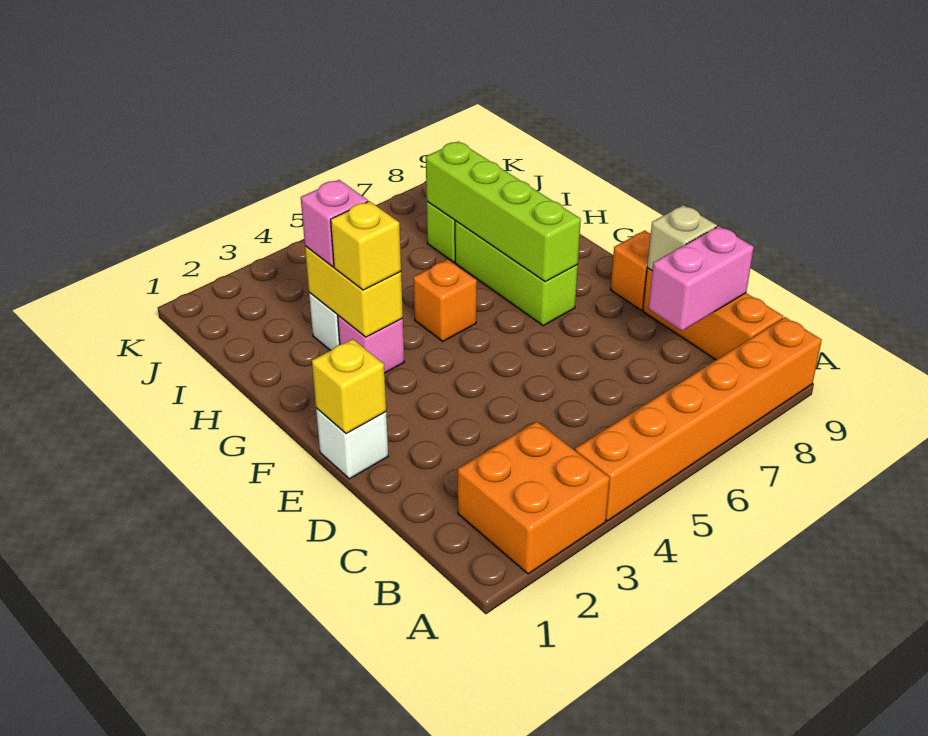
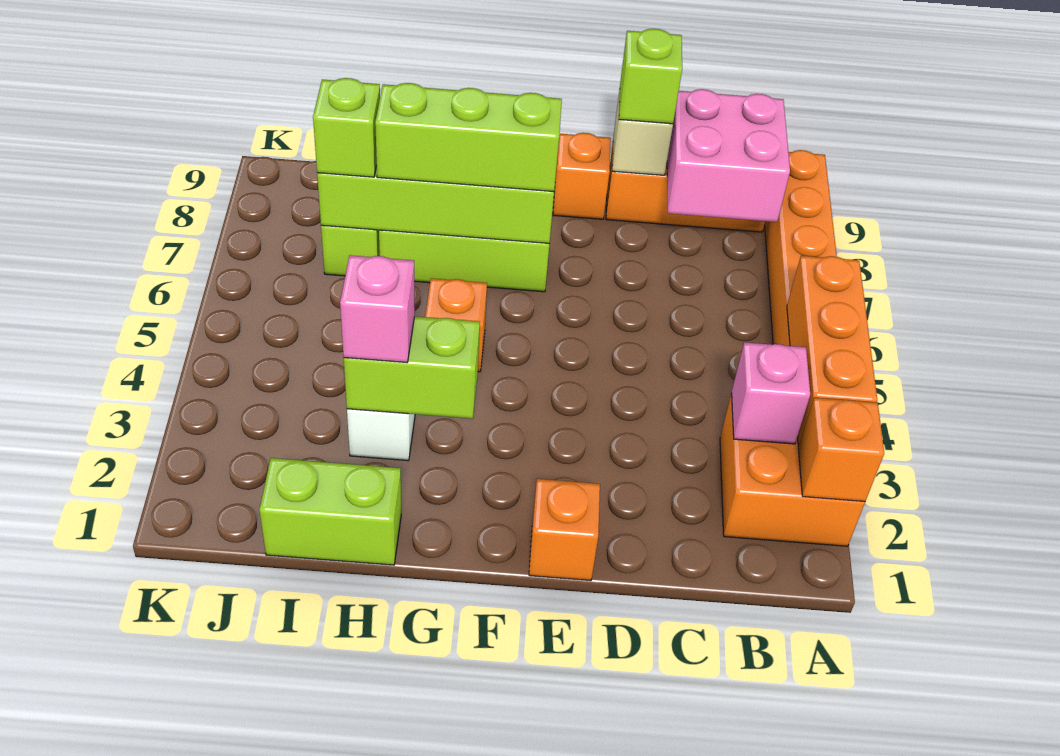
none -> orange brick A2 level 2
none -> orange brick A3:A5 level 2
pink brick C8:C9 level 2 -> pink brick B8:C9 level 2
none -> lime brick D9 level 3
white brick E1 level 1 -> orange brick E1 level 1
yellow brick E1 level 2 -> none
none -> lime brick F7:H7 level 3
pink brick G3 level 1 -> pink brick B3 level 2
yellow brick G3:H3 level 2 -> lime brick G3:H3 level 2
yellow brick G3 level 3 -> none
none -> lime brick H1:I1 level 1
none -> lime brick I7 level 3

